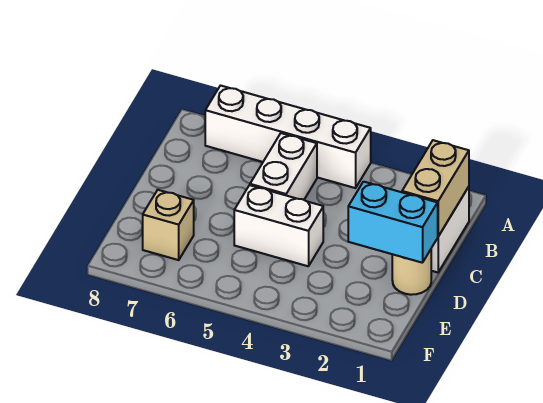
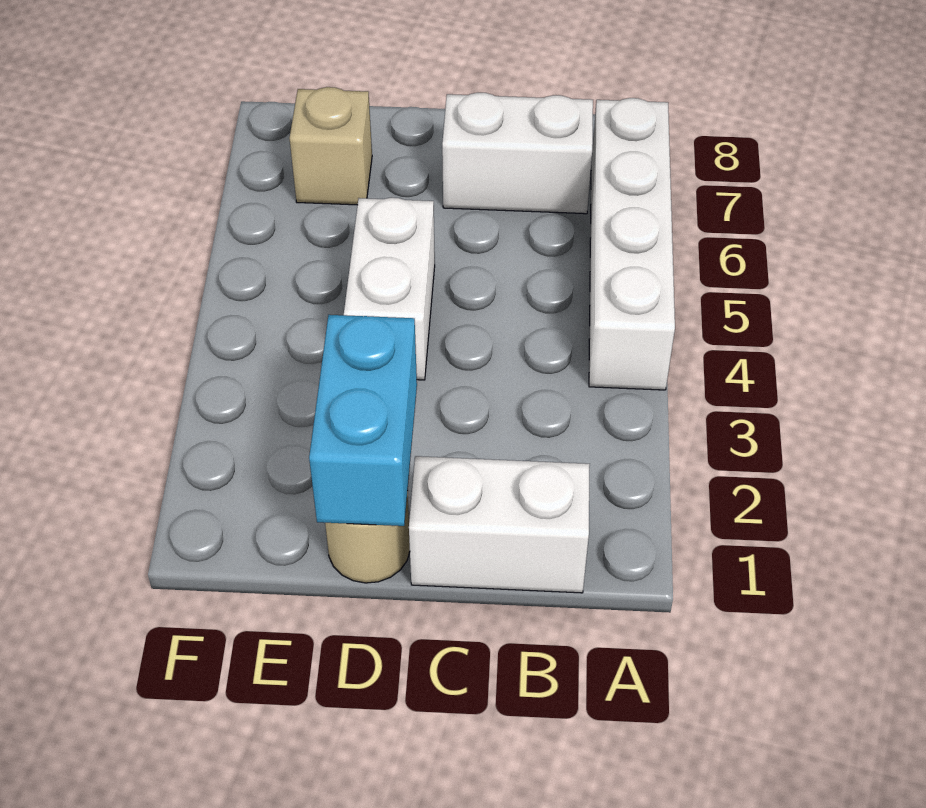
tan brick B1:C1 level 2 -> none
white brick B5:C5 level 1 -> white brick B7:C7 level 1

